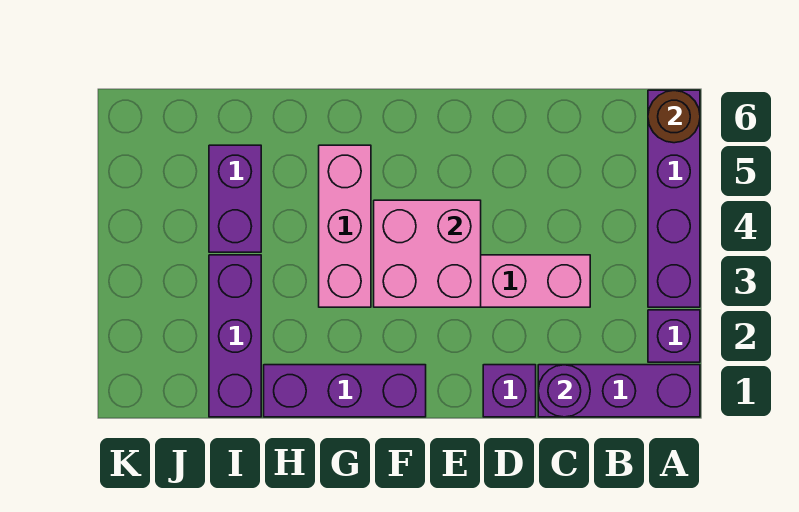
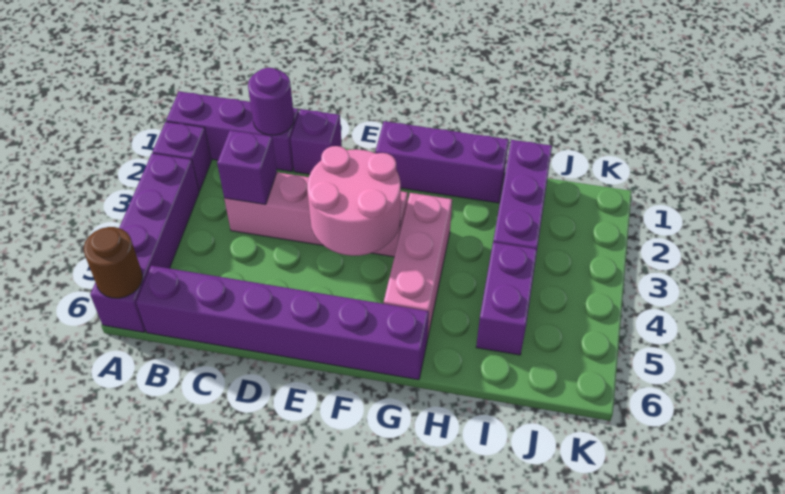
none -> purple brick B6:G6 level 1
none -> purple brick C3 level 2
pink brick E3:F4 level 2 -> pink round brick E3:F4 level 2

